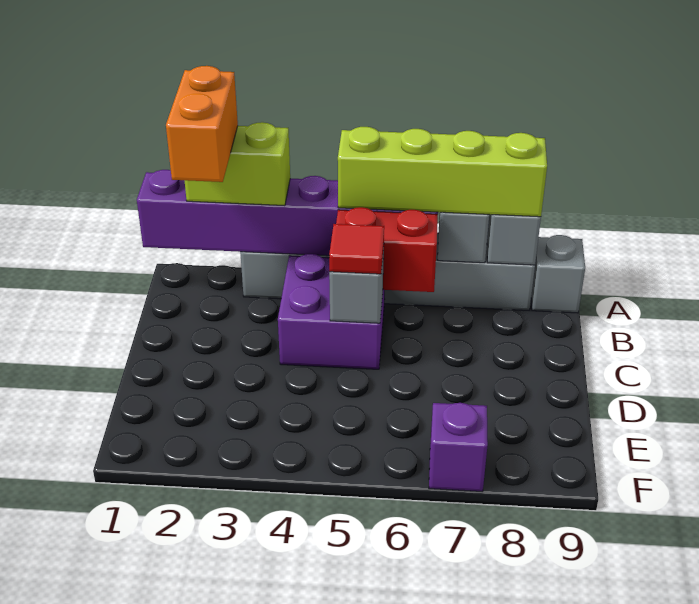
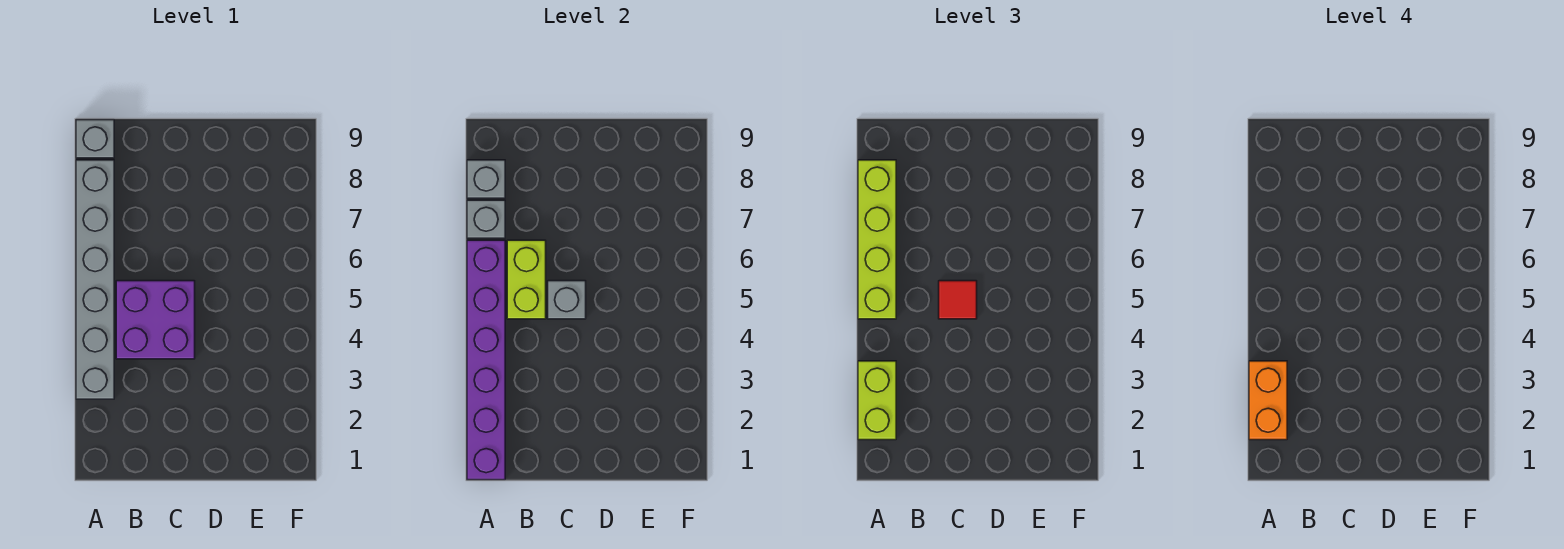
orange brick A2:B2 level 4 -> orange brick A2:A3 level 4
red brick B5:B6 level 2 -> lime brick B5:B6 level 2
purple brick F7 level 1 -> none

